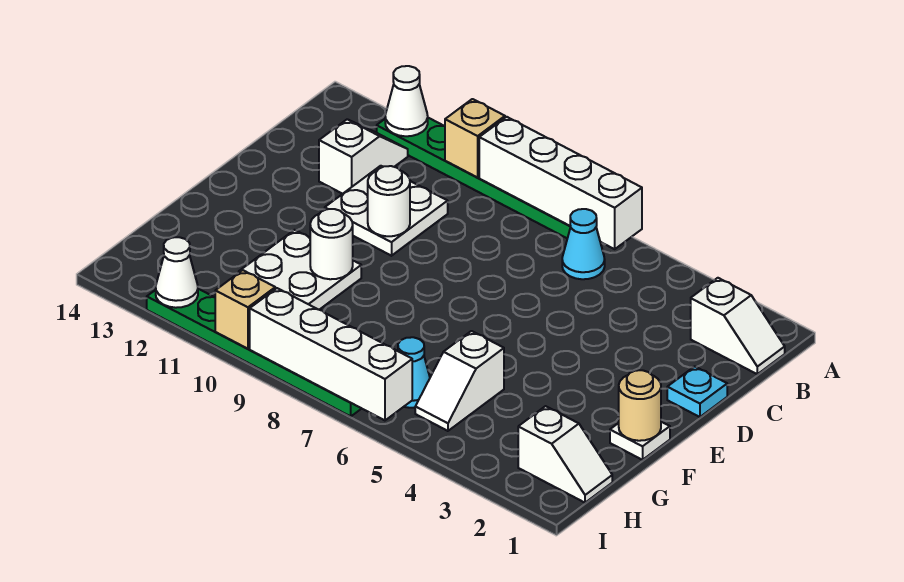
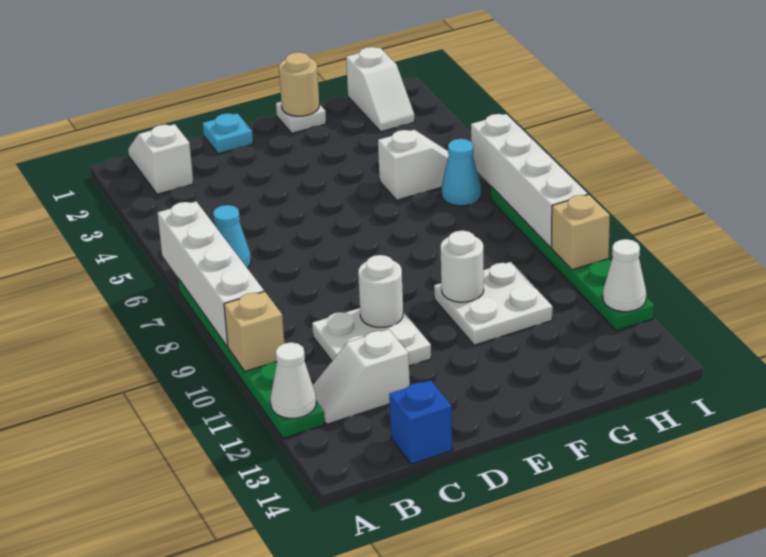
none -> blue brick C14 level 1
white slope H1:H2 level 1 top 2 -> white slope H1:H2 level 1 top 1

